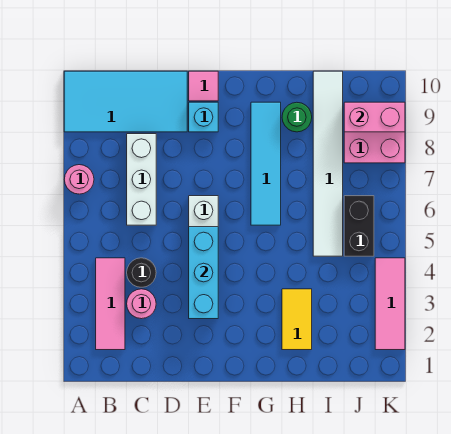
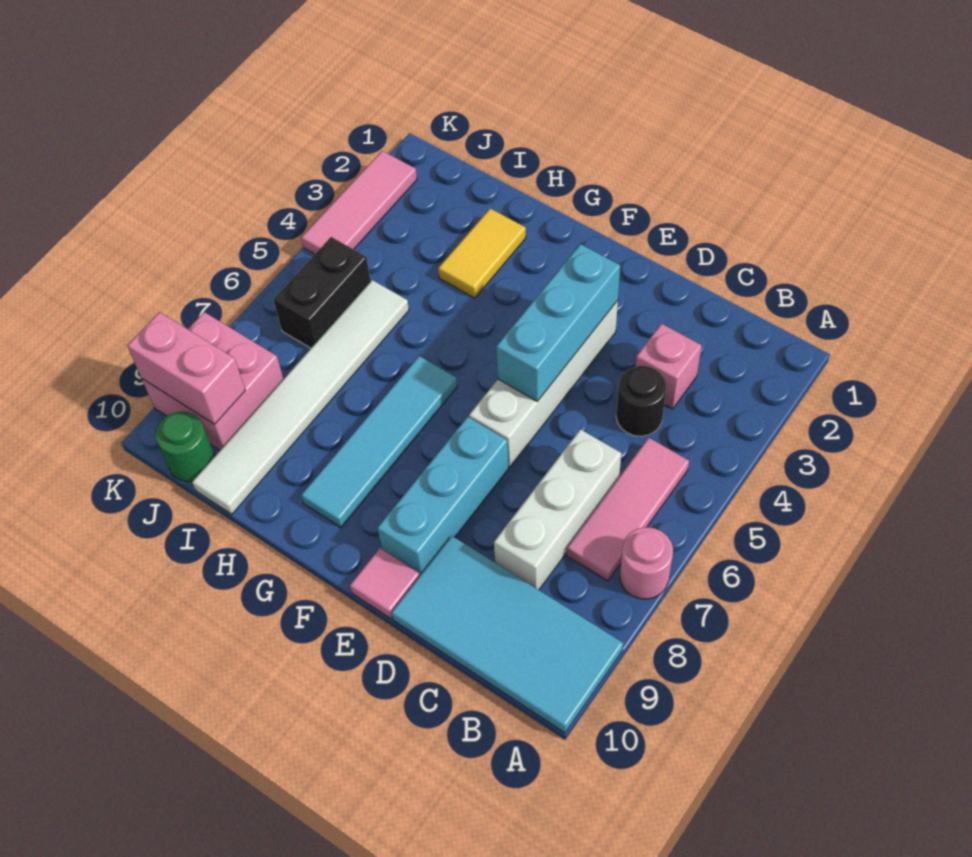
pink tile B2:B4 level 1 -> pink tile B5:B7 level 1
pink round brick C3 level 1 -> pink brick C3 level 1
cyan brick E9 level 1 -> cyan brick E7:E9 level 1
green round brick H9 level 1 -> green round brick J10 level 1

